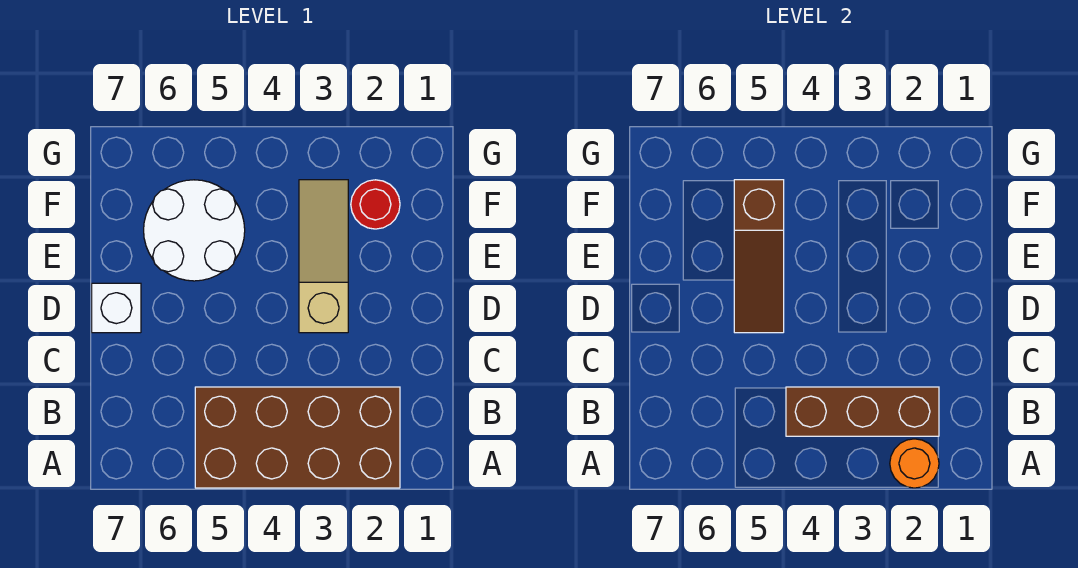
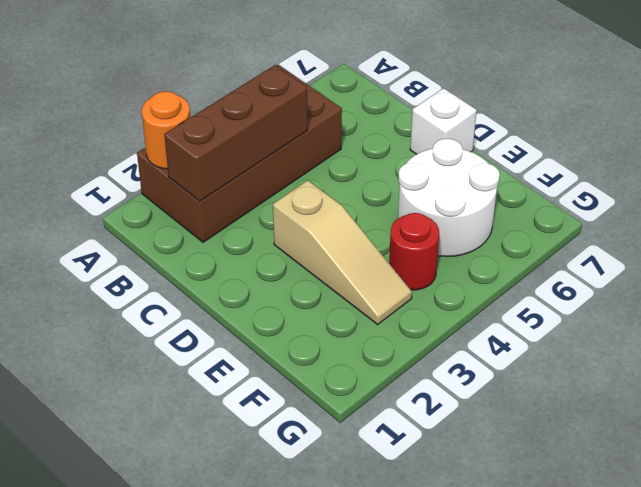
brown slope D5:F5 level 2 top F -> none
red round brick F2 level 1 -> red round brick F4 level 1

